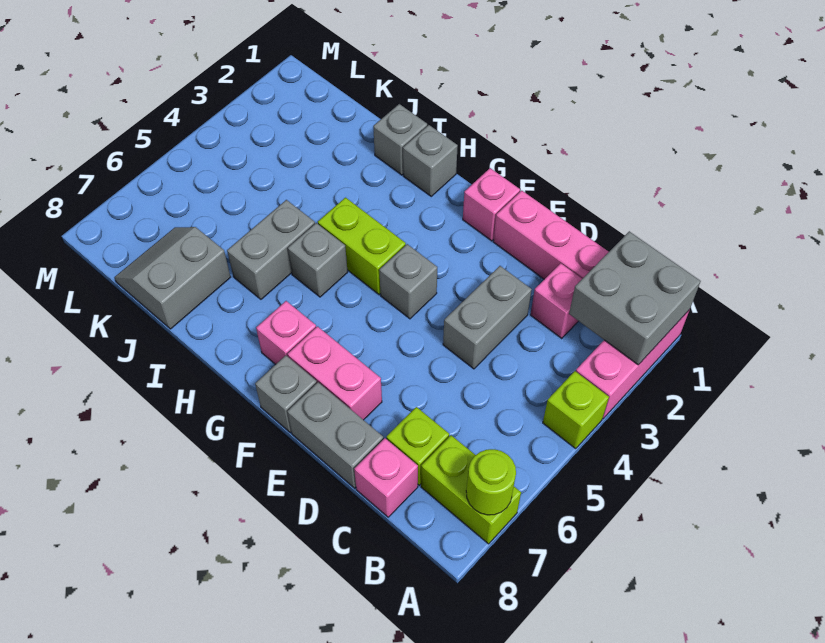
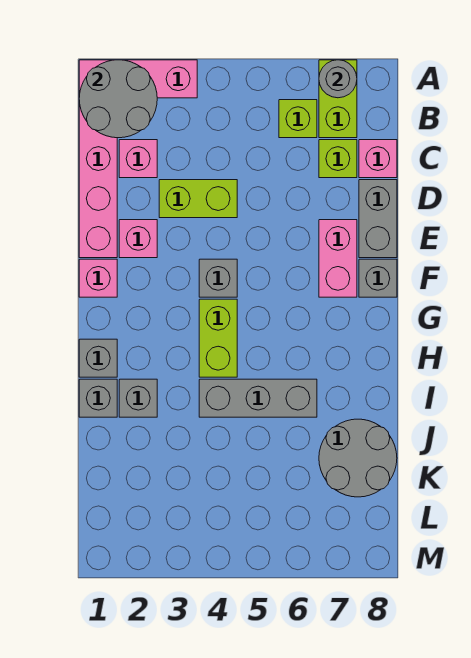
grey brick A1:B2 level 2 -> grey round brick A1:B2 level 2
lime brick A4 level 1 -> lime brick B6 level 1
lime round brick A7 level 2 -> grey round brick A7 level 2
grey brick D3:D4 level 1 -> lime brick D3:D4 level 1
pink brick G7 level 1 -> pink brick E2 level 1
grey brick H5 level 1 -> grey brick I2 level 1
grey brick I5:I6 level 1 -> grey brick I4:I6 level 1
grey slope J7:K8 level 1 top J -> grey round brick J7:K8 level 1

